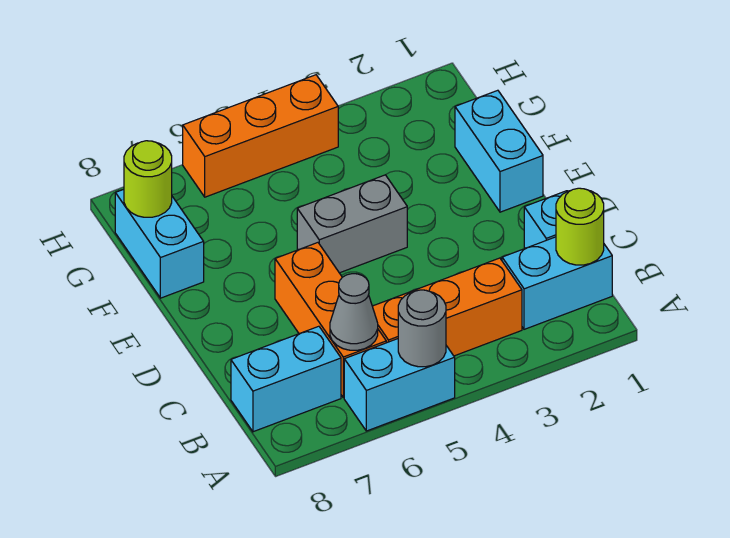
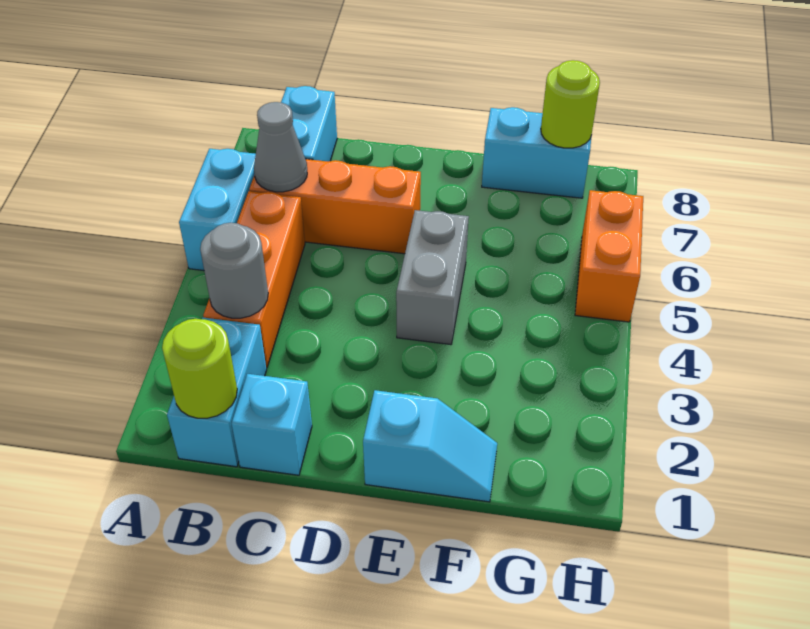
grey round brick A5 level 2 -> grey round brick B3 level 2
cyan brick E1:F1 level 1 -> cyan slope E1:F1 level 1 top E
orange brick H4:H6 level 1 -> orange brick H5:H6 level 1

